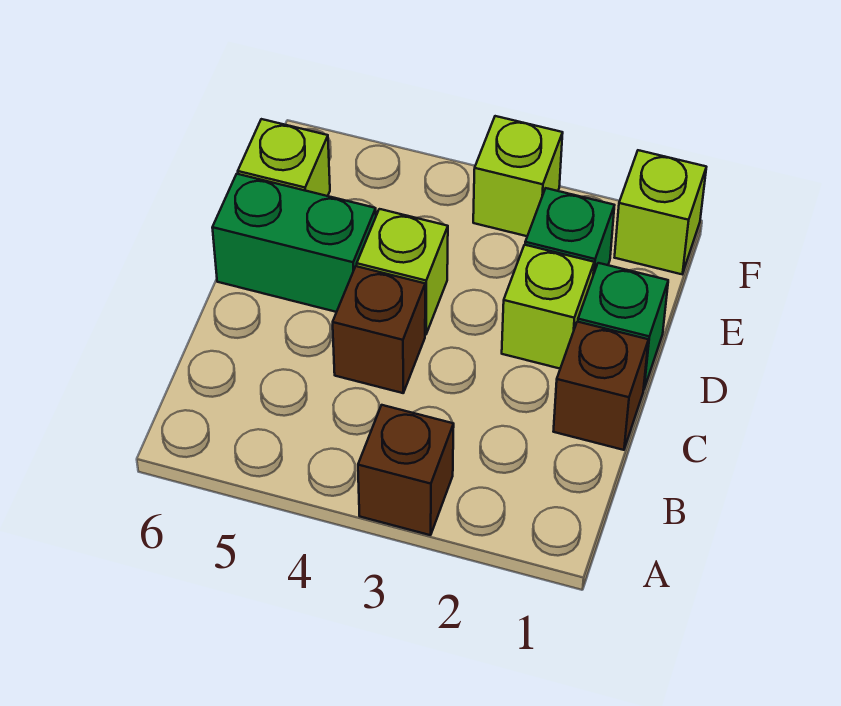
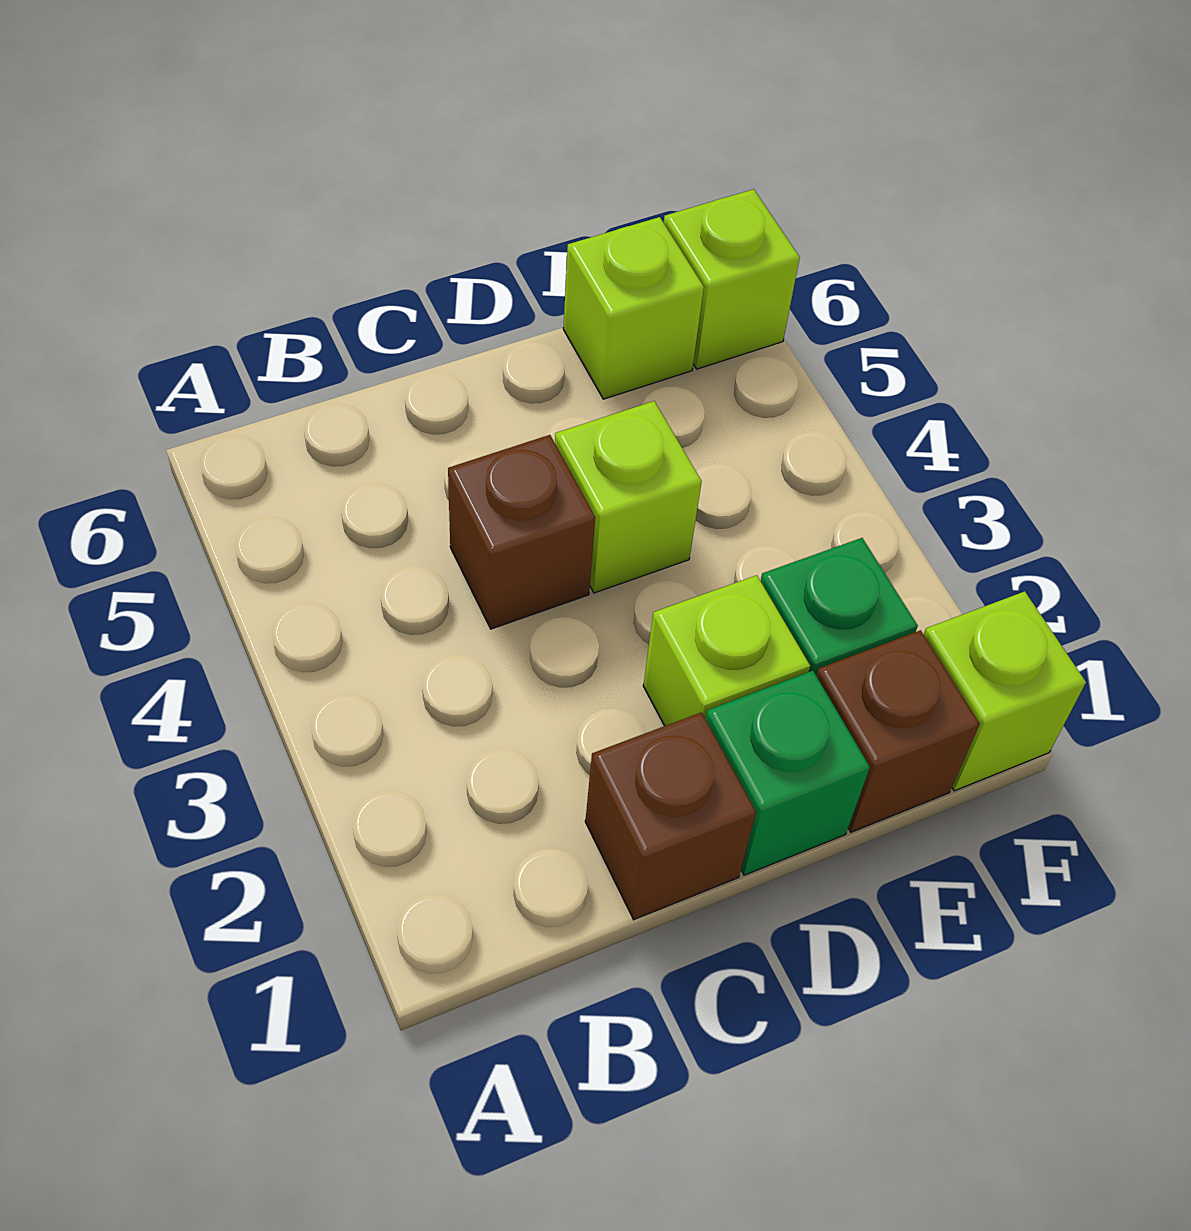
brown brick A3 level 1 -> brown brick E1 level 1
green brick D5:D6 level 1 -> none
lime brick F3 level 1 -> lime brick F6 level 1

